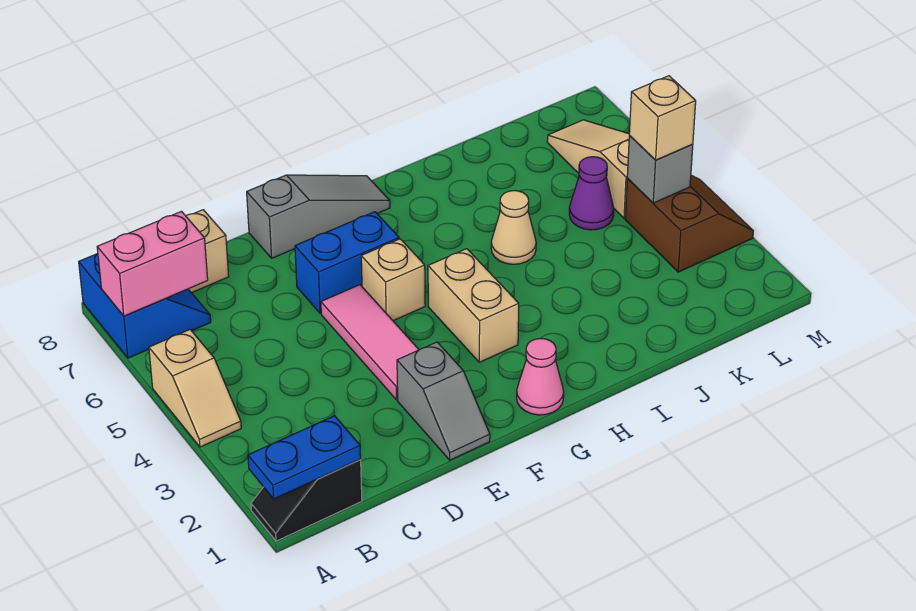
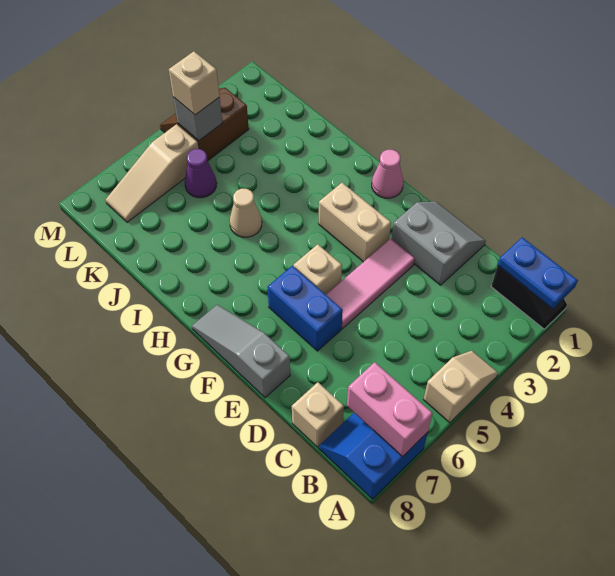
grey slope E1:E2 level 1 top 2 -> grey slope D1:E2 level 1 top 2
tan brick G3:G4 level 1 -> tan brick F3:G3 level 1

